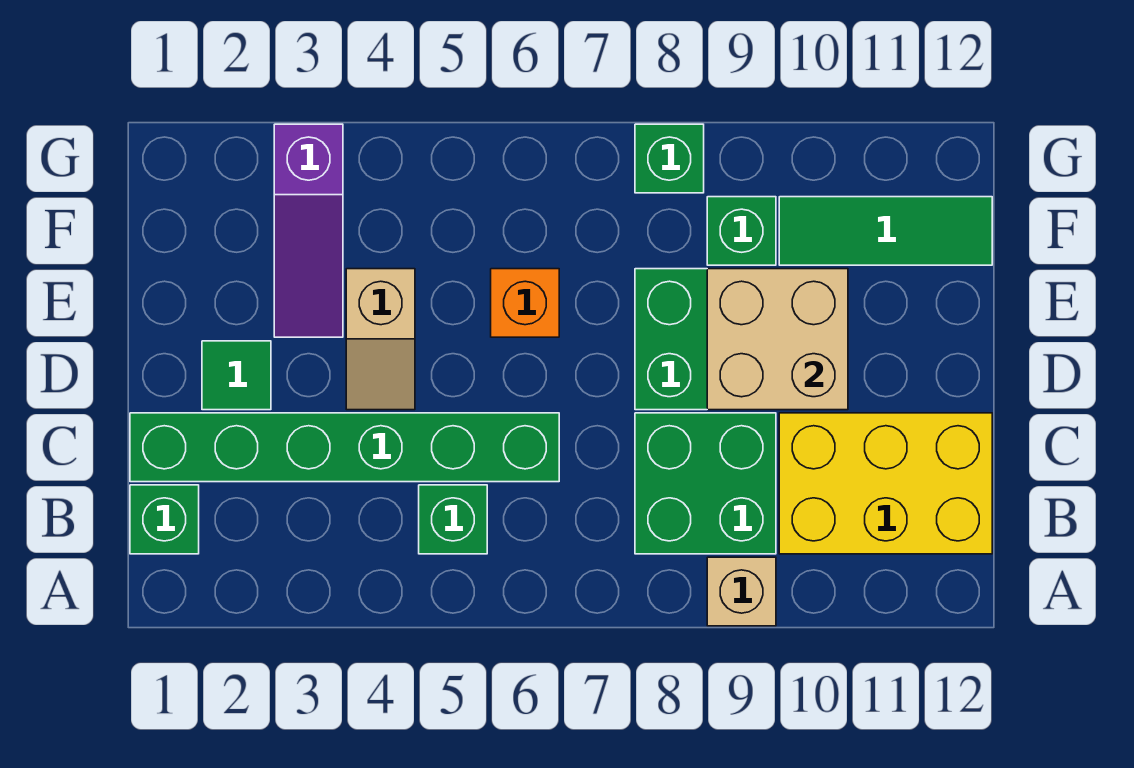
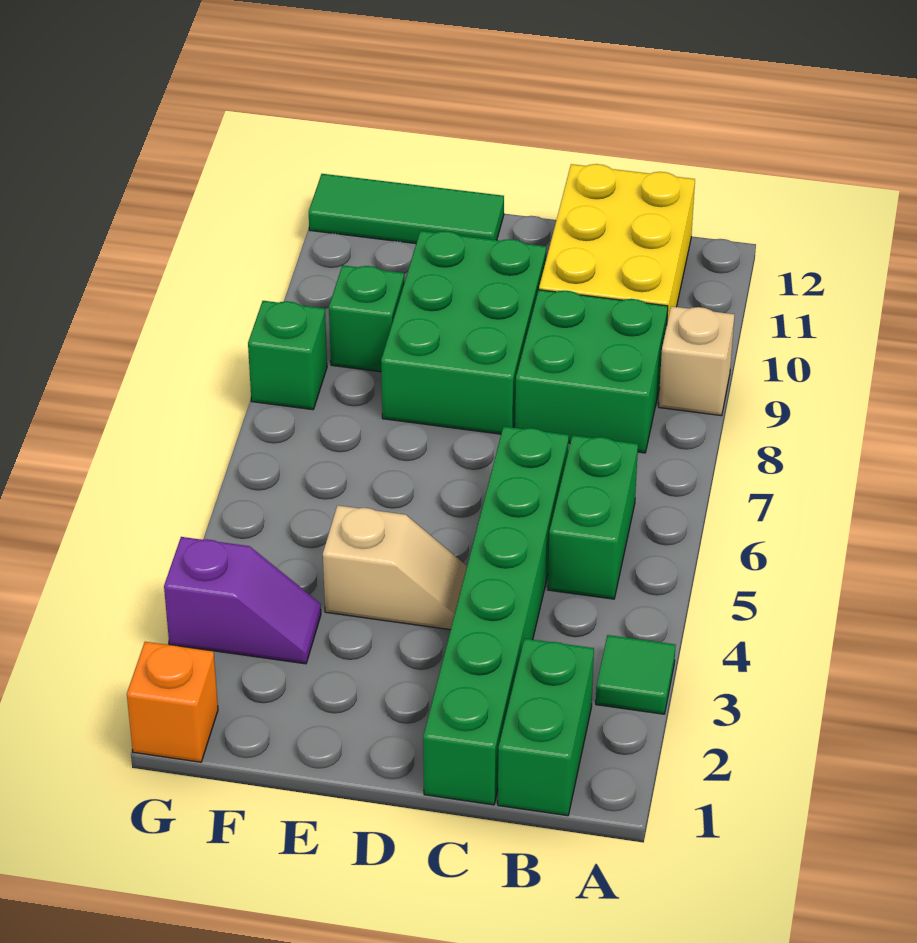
green brick B1 level 1 -> green brick B1:B2 level 1
green brick B5 level 1 -> green brick B5:B6 level 1
green tile D2 level 1 -> green tile A3 level 1
tan brick D9:E10 level 2 -> none
purple slope E3:G3 level 1 top G -> purple slope F3:G3 level 1 top G
orange brick E6 level 1 -> orange brick G1 level 1
green tile F10:F12 level 1 -> green tile E12:G12 level 1

